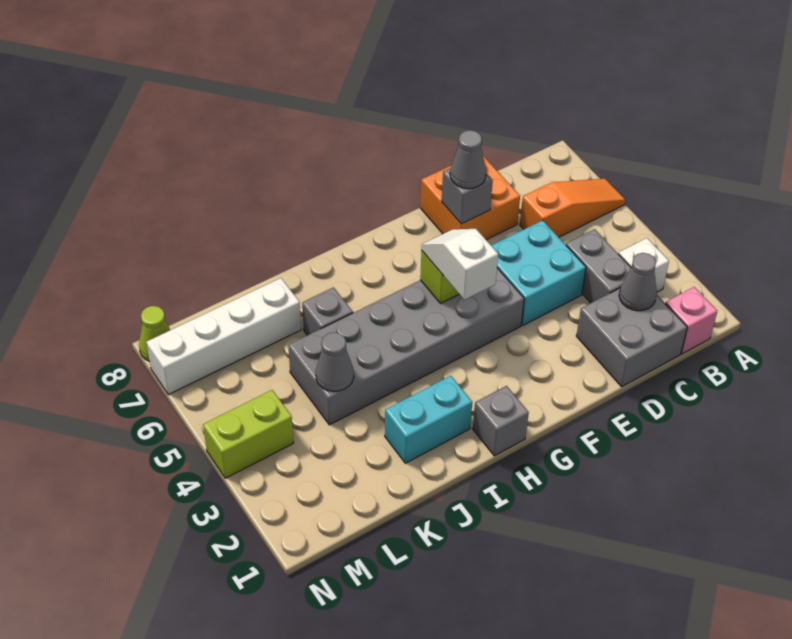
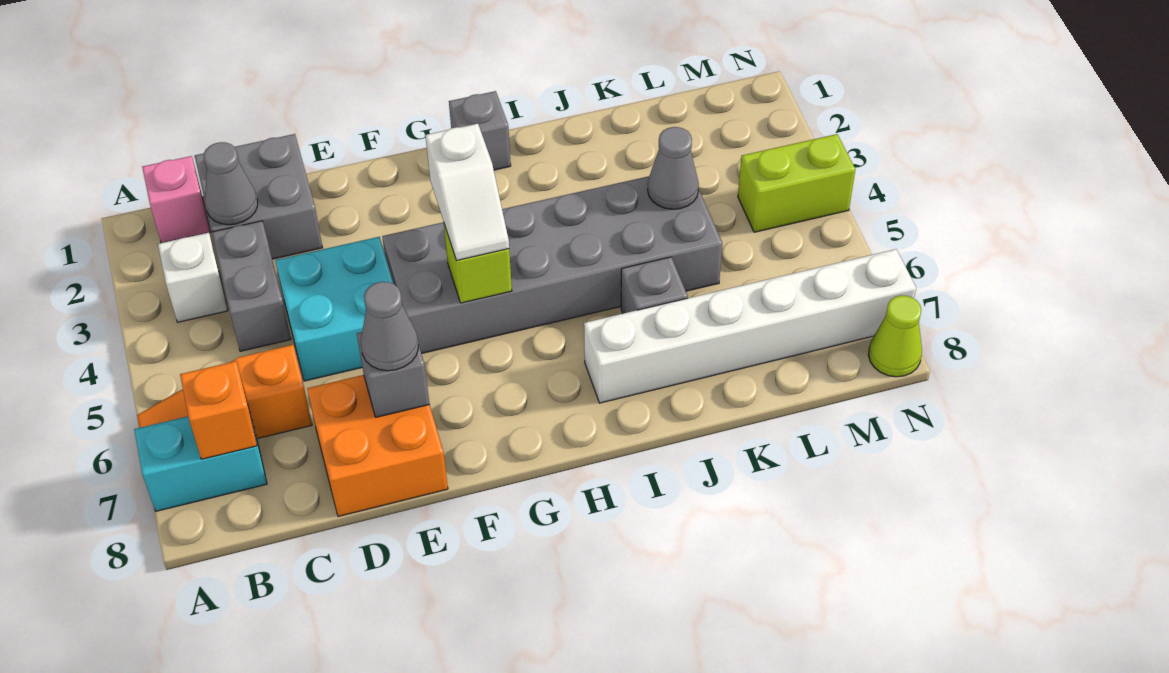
none -> orange brick B7 level 2
cyan brick I2:J2 level 1 -> cyan brick A7:B7 level 1
white brick K7:N7 level 1 -> white brick I7:N7 level 1

